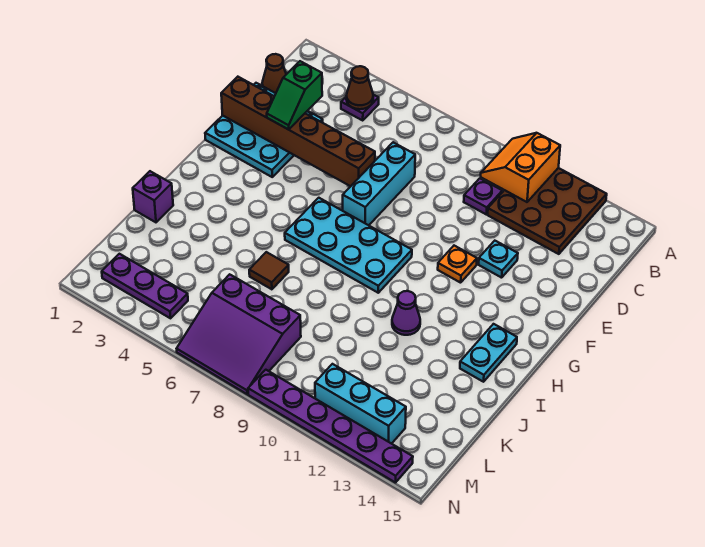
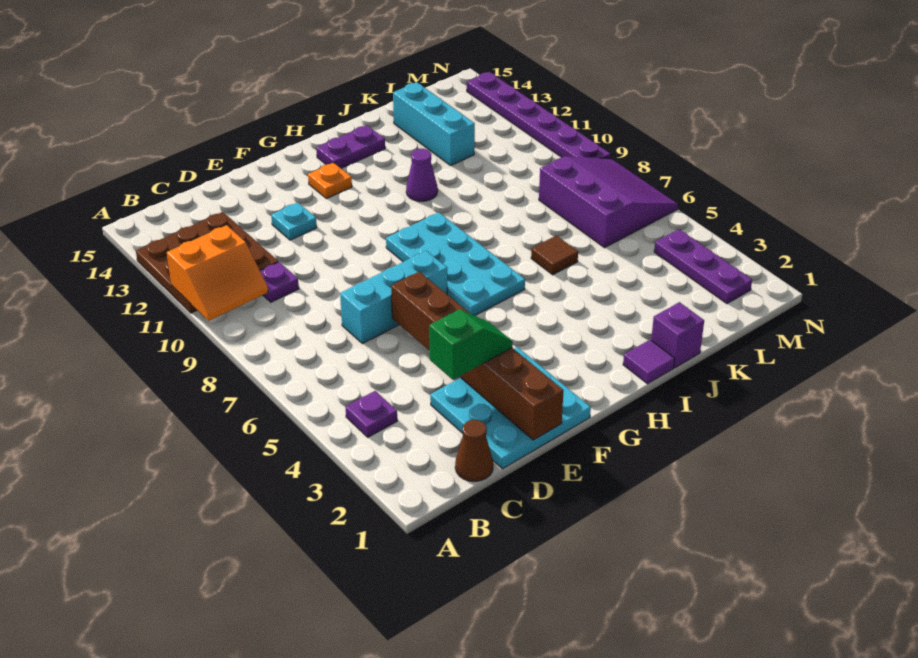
brown cone B4 level 2 -> none
orange plate F11 level 1 -> orange plate G13 level 1
cyan plate H14:I14 level 1 -> purple plate H14:I14 level 1
none -> purple tile I1 level 1
cyan brick M11:M13 level 1 -> cyan brick K12:K14 level 1

